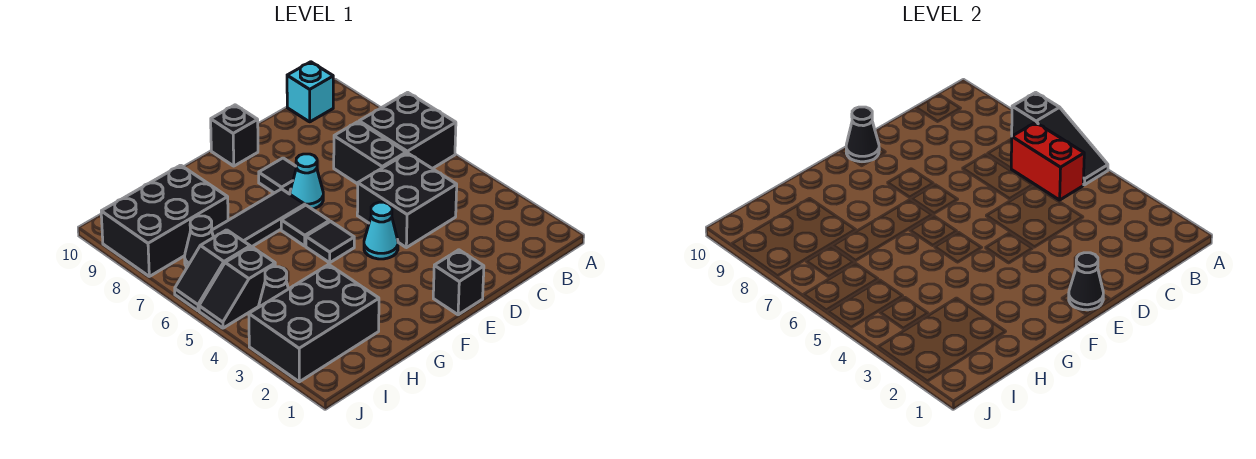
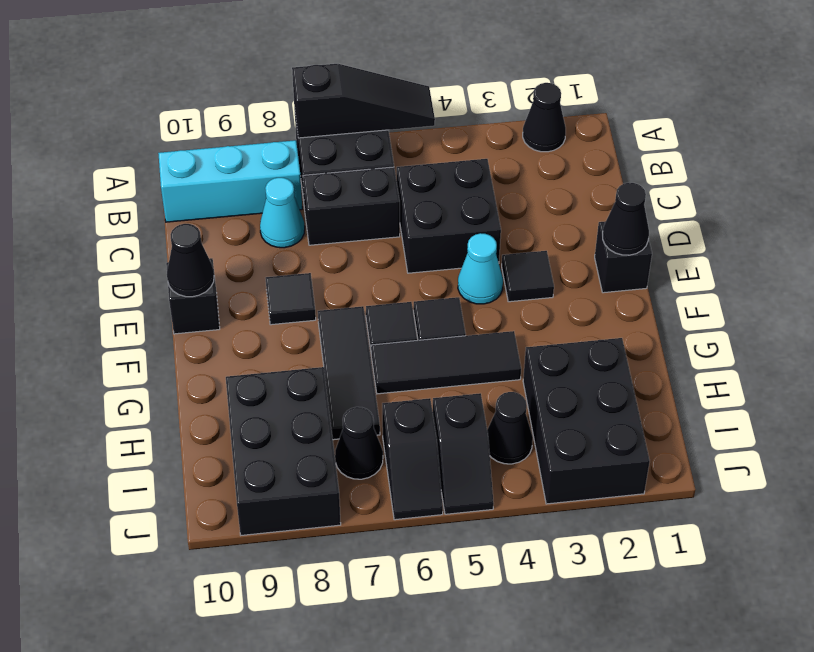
none -> black cone A2 level 1
red brick B5:B6 level 2 -> none
cyan brick B10 level 1 -> cyan brick B8:B10 level 1
none -> black tile E3 level 1
cyan cone E7 level 1 -> cyan cone C8 level 1
none -> black tile G4:G6 level 1

